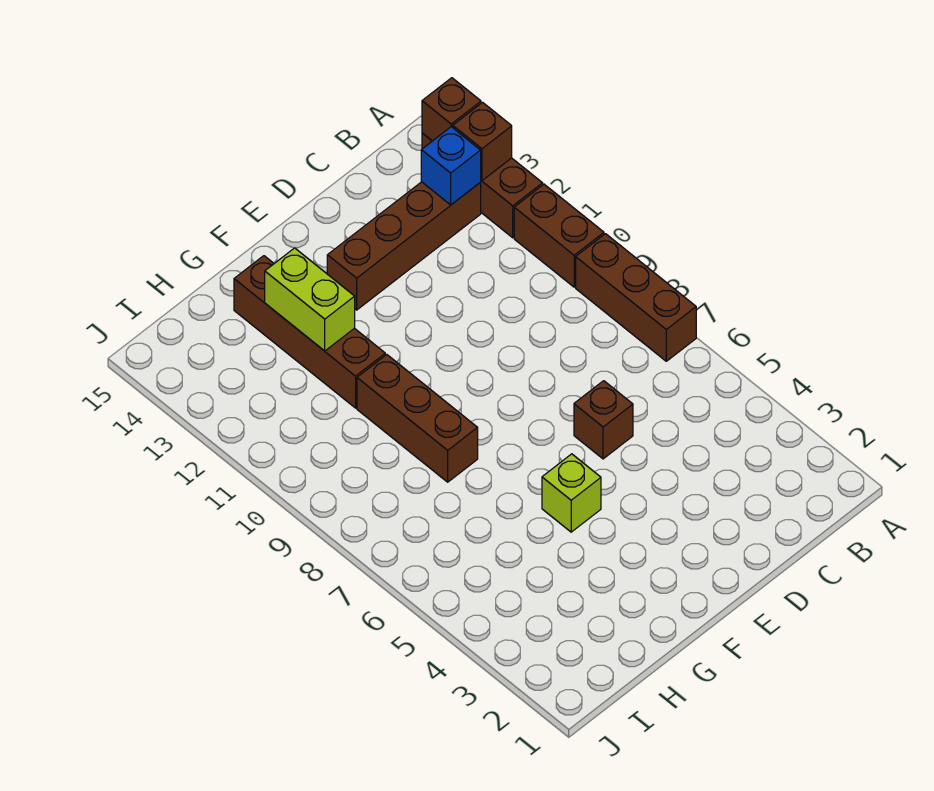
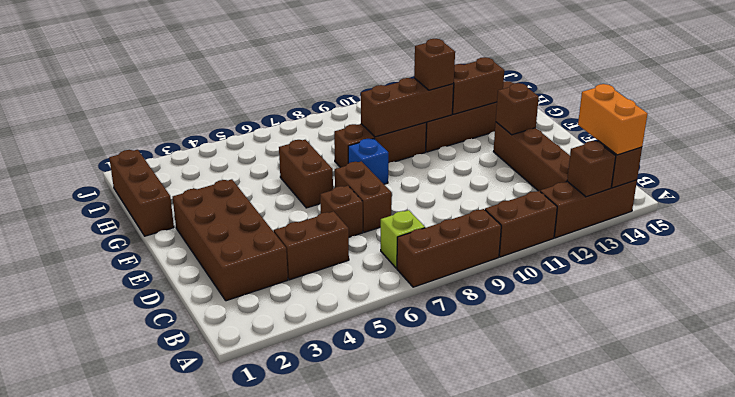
none -> orange brick A14:B14 level 3
blue brick B13 level 2 -> blue brick F8 level 1
none -> brown brick C2:F3 level 1
none -> brown brick C4:C5 level 1
none -> brown brick D7:E7 level 1
none -> brown brick E13 level 2
lime brick F5 level 1 -> lime brick B7 level 1
none -> brown brick F6:G6 level 1
none -> brown brick G1:I1 level 1
none -> brown brick G9:G11 level 2
none -> brown brick G11 level 3
lime brick G12:G13 level 2 -> brown brick G12:G13 level 2

